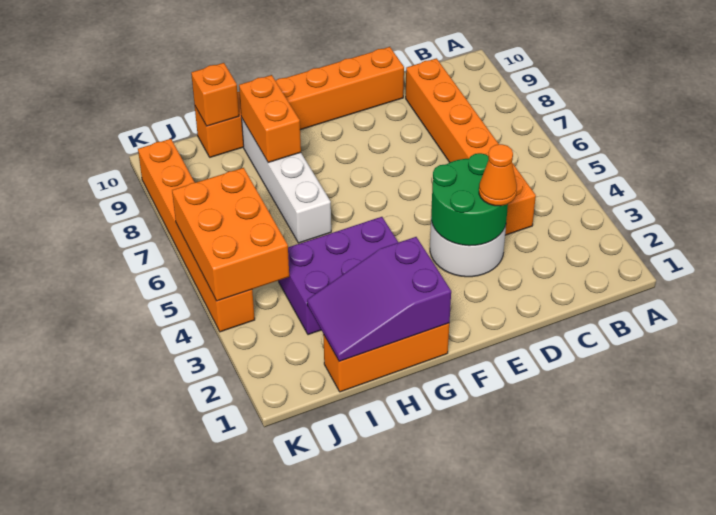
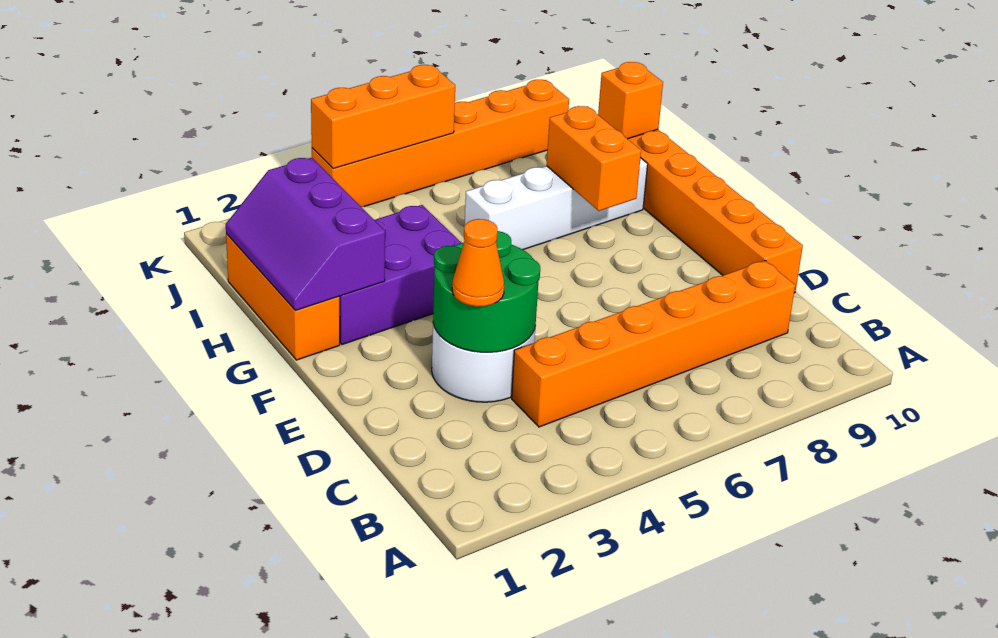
purple slope G1:I2 level 2 top G -> purple slope G1:I2 level 2 top 2
purple brick G3:I4 level 1 -> purple brick G2:H4 level 1
orange brick H8:H9 level 2 -> orange brick G8:H8 level 2
orange brick J4:K6 level 2 -> orange brick K4:K6 level 2

